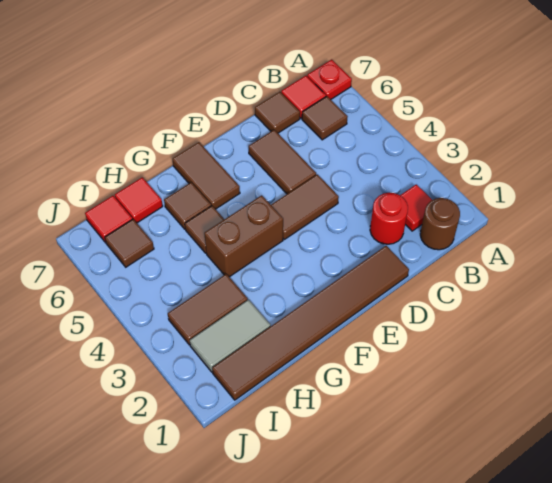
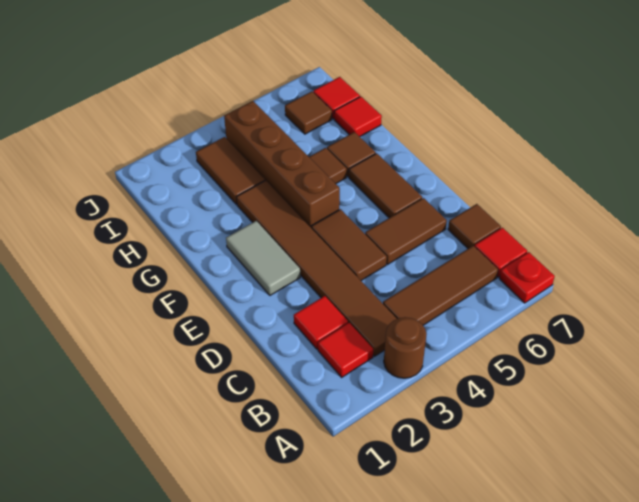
brown round brick B1 level 1 -> brown round brick A3 level 1
brown tile B6 level 1 -> brown tile B4:B6 level 1
red round brick C2 level 1 -> red tile C2 level 1
brown tile D1:I1 level 1 -> brown tile B3:G3 level 1
brown brick F4:G4 level 1 -> brown brick F4:I4 level 1
brown tile F6:F7 level 1 -> brown tile E6:F6 level 1
grey tile H2:I2 level 1 -> grey tile E2:F2 level 1

